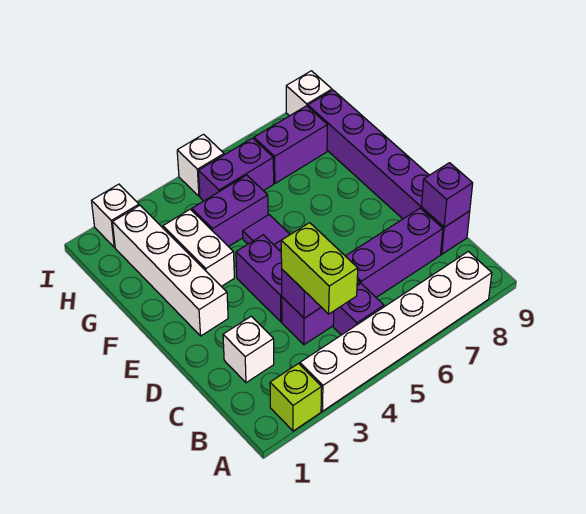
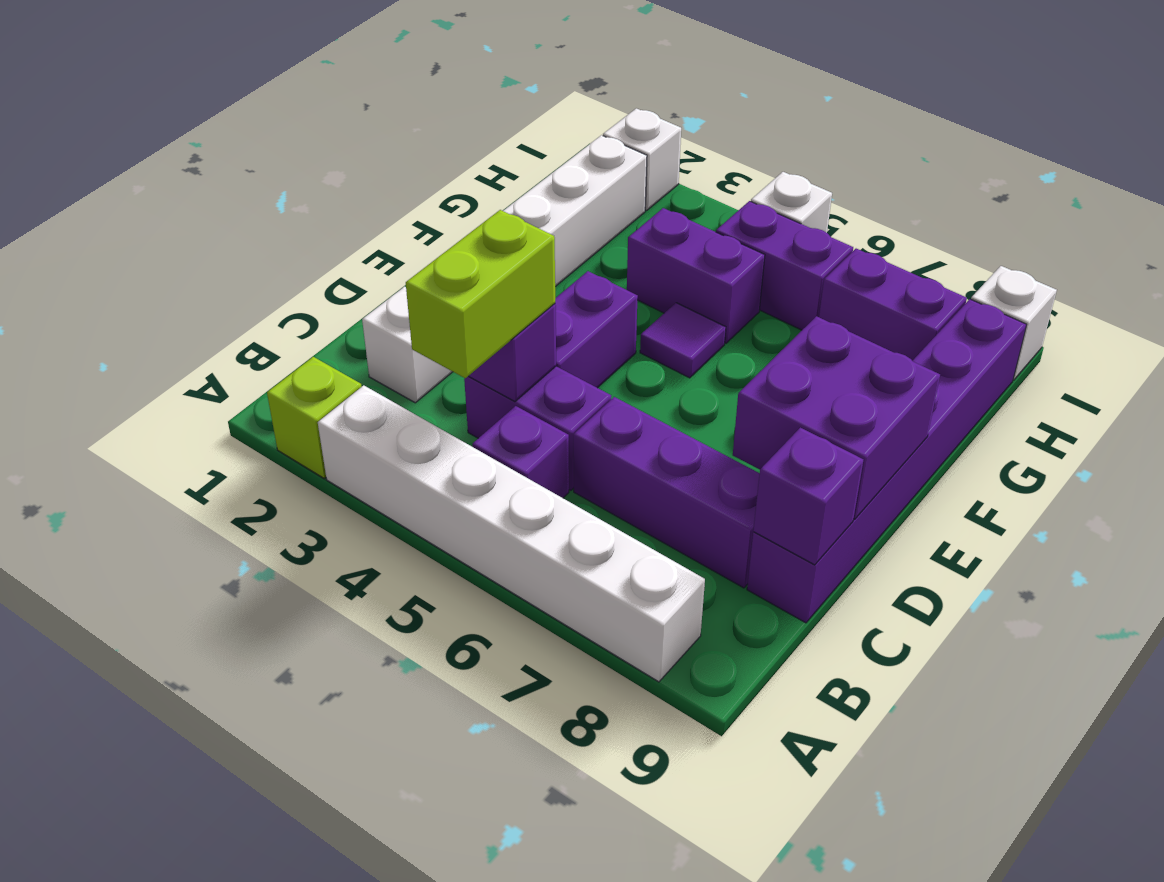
none -> purple brick D8:E9 level 2
white brick F3:G3 level 1 -> none

